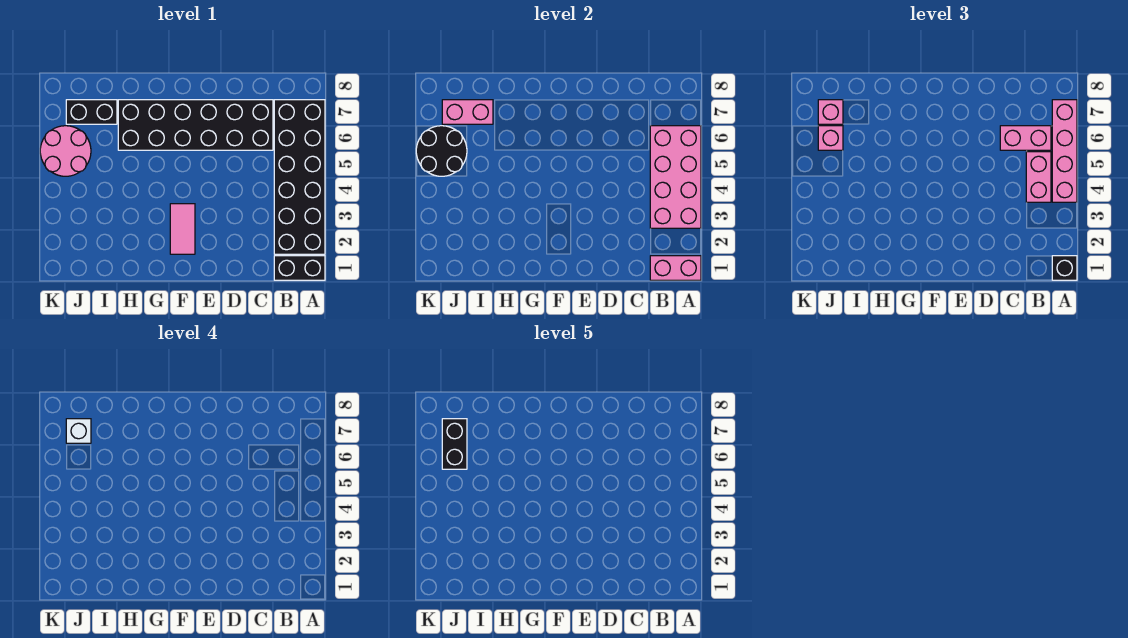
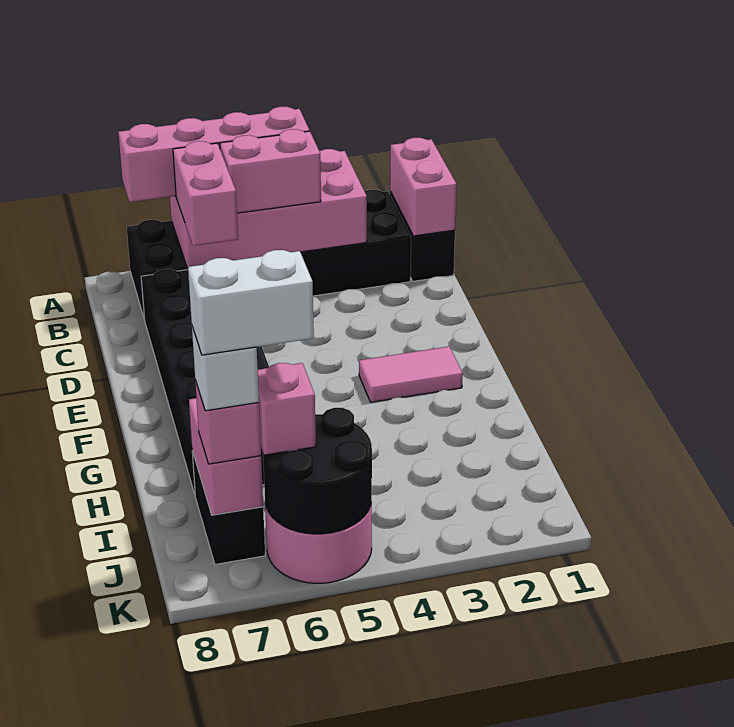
black brick A1 level 3 -> none
black brick J6:J7 level 5 -> white brick J6:J7 level 5

